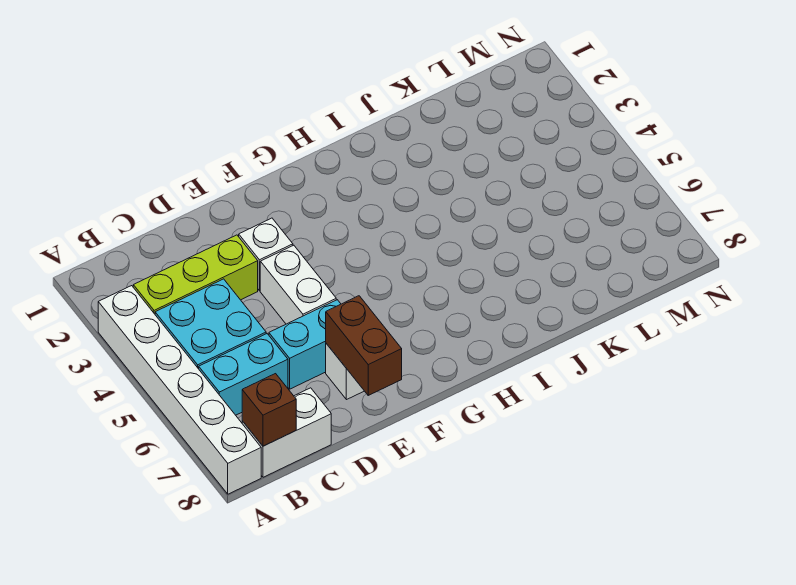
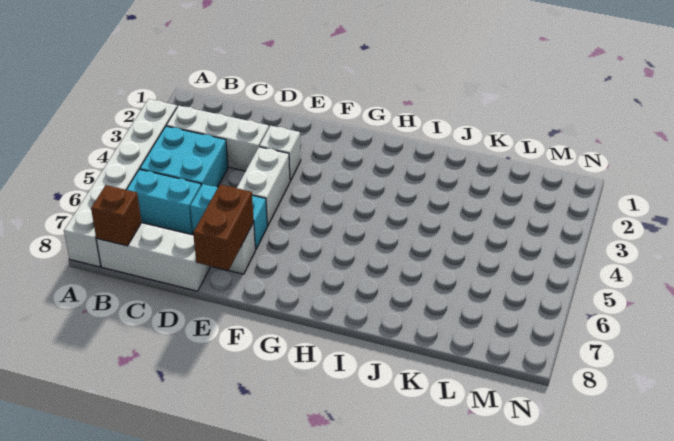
lime brick B3:D3 level 1 -> white brick B3:D3 level 1
white brick B8:C8 level 1 -> white brick B8:D8 level 1

